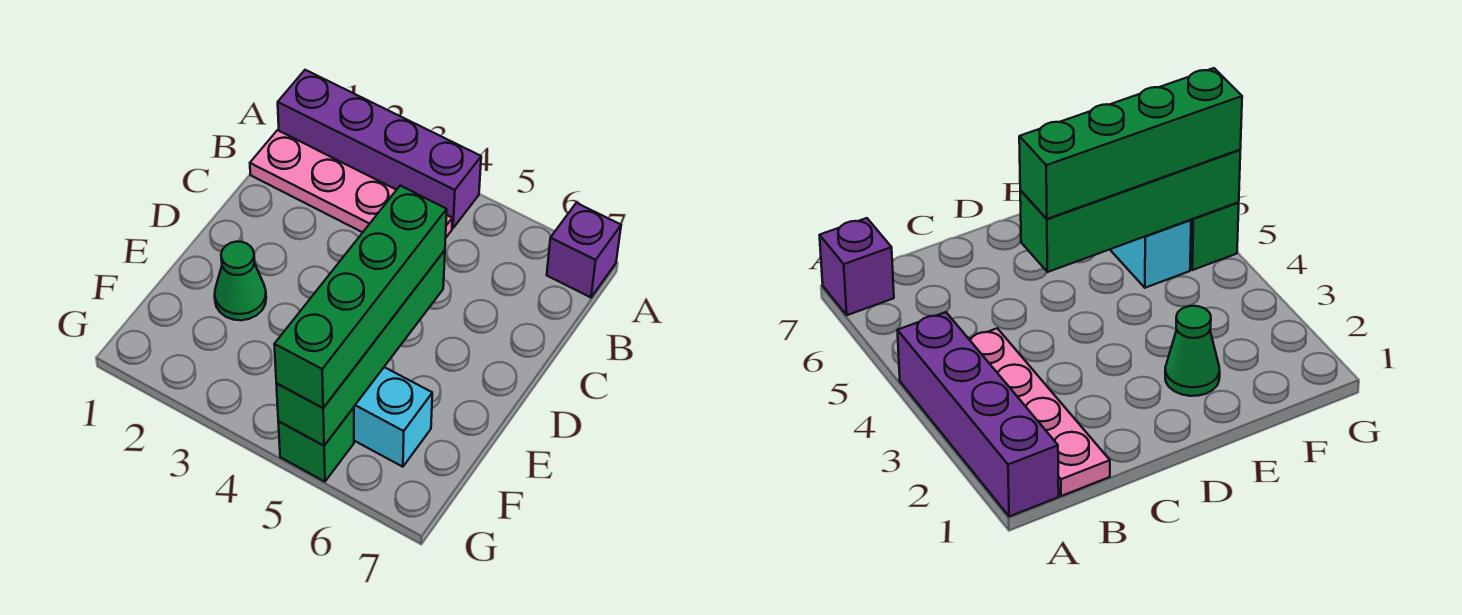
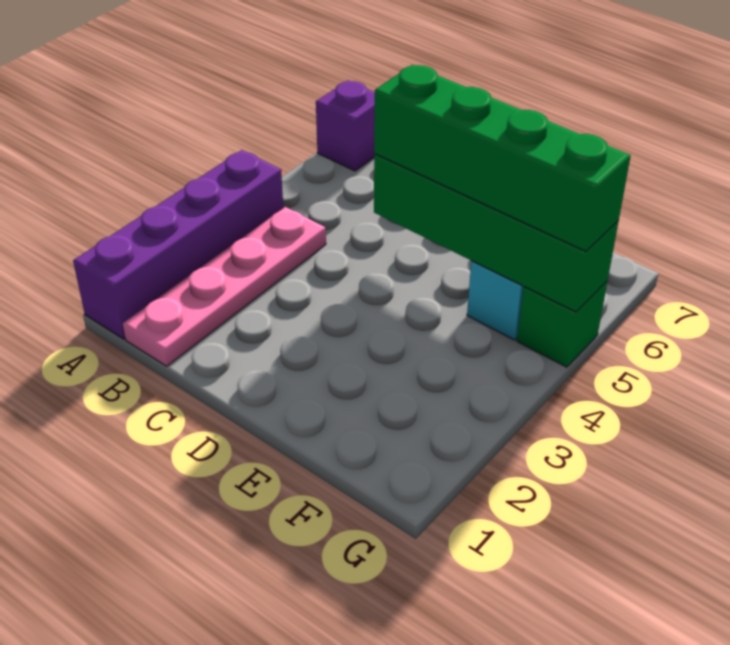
green cone E2 level 1 -> none

